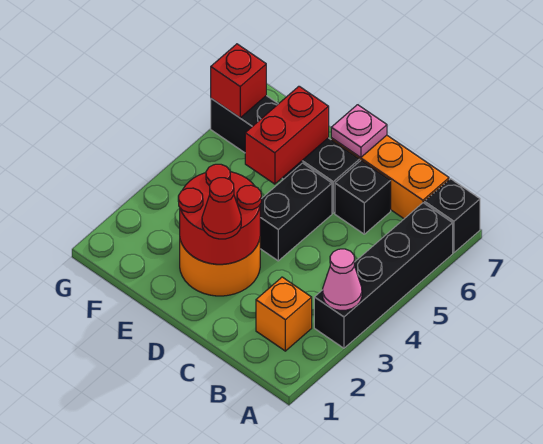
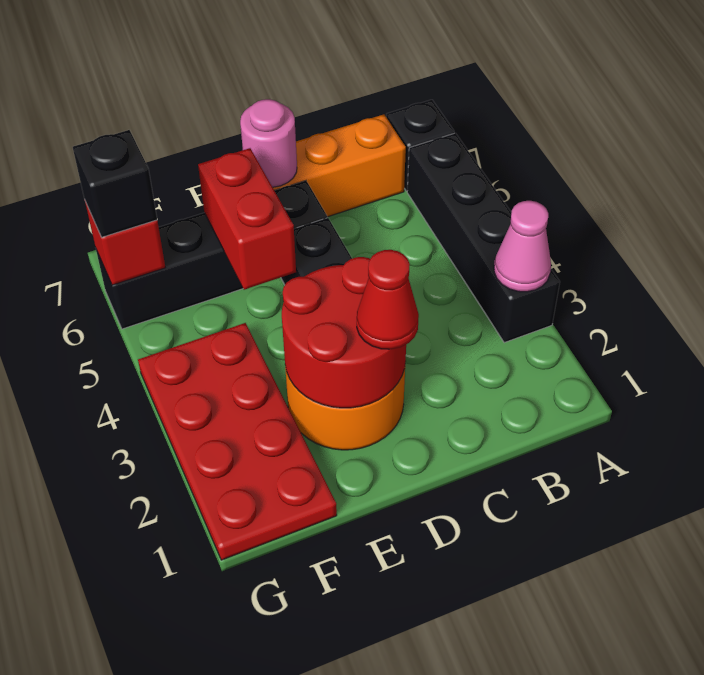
orange brick B2 level 1 -> none
black brick C6 level 1 -> black brick G6 level 3
pink plate D7 level 2 -> pink round brick D7 level 2
none -> red plate F1:G4 level 1

